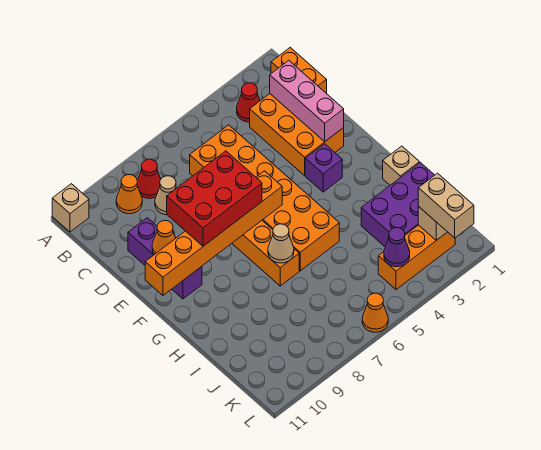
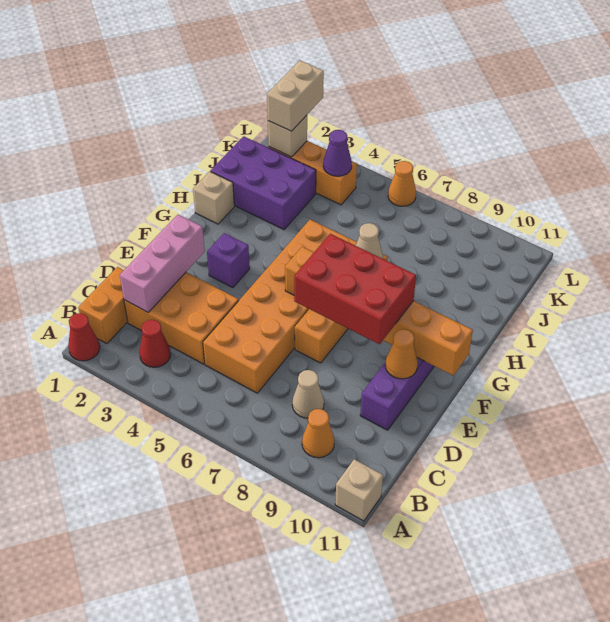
red cone B8 level 1 -> red cone A1 level 1
orange brick C2:E3 level 1 -> orange brick C2:D4 level 1

